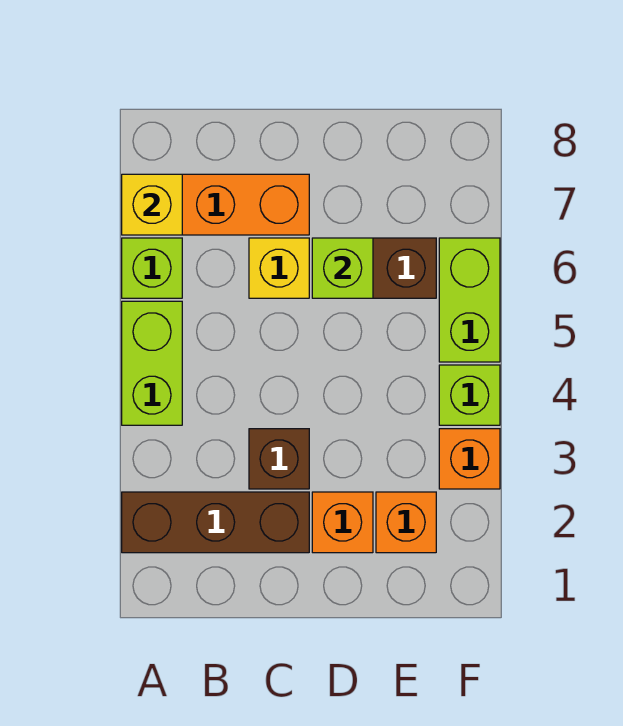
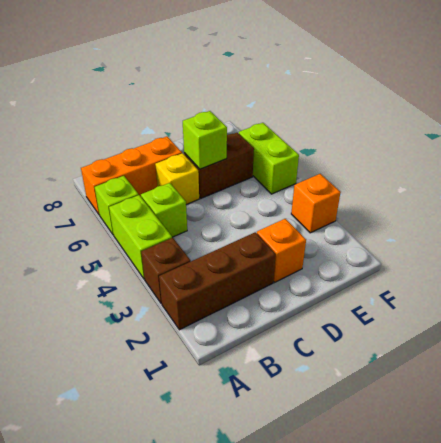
yellow brick A7 level 2 -> none
brown brick C3 level 1 -> brown brick A3 level 1
orange brick E2 level 1 -> none
lime brick F4 level 1 -> lime brick B5 level 1

